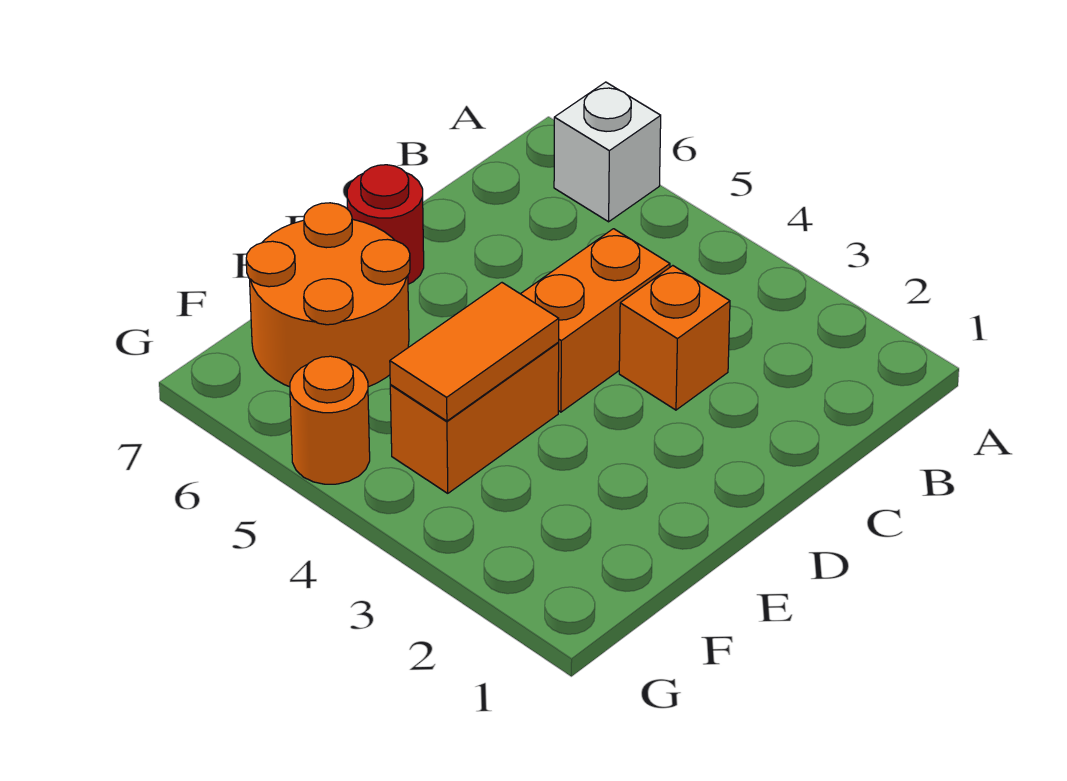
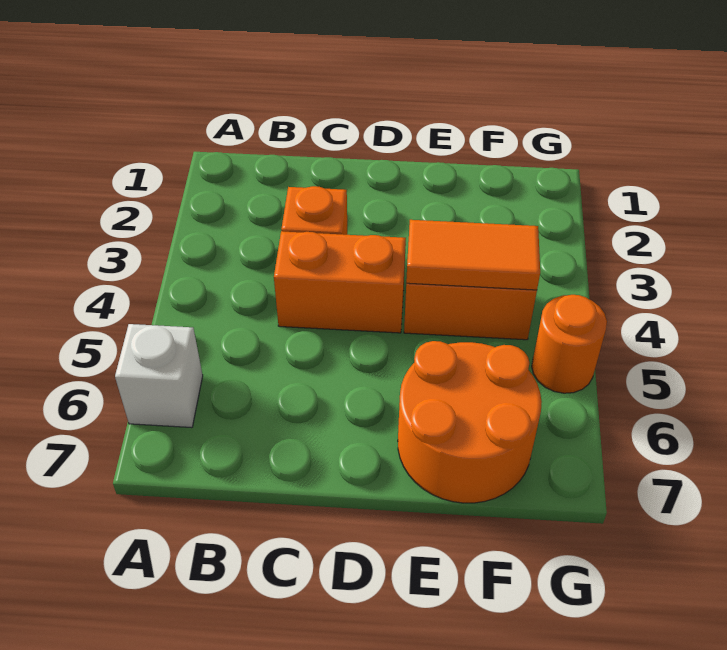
red round brick D7 level 1 -> none

